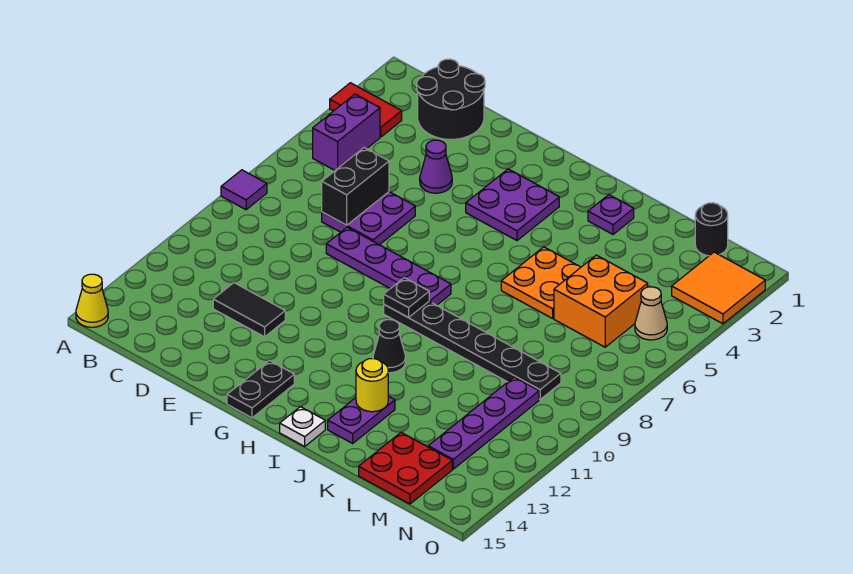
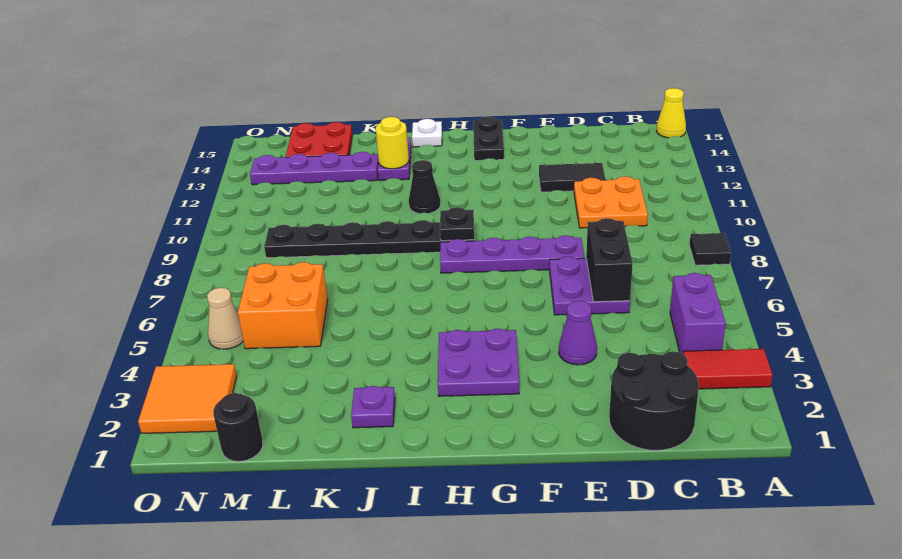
purple tile A8 level 1 -> black tile A8 level 1
orange plate J5:K6 level 1 -> orange plate C10:D11 level 1
purple plate M10:M13 level 1 -> purple plate K13:N13 level 1

